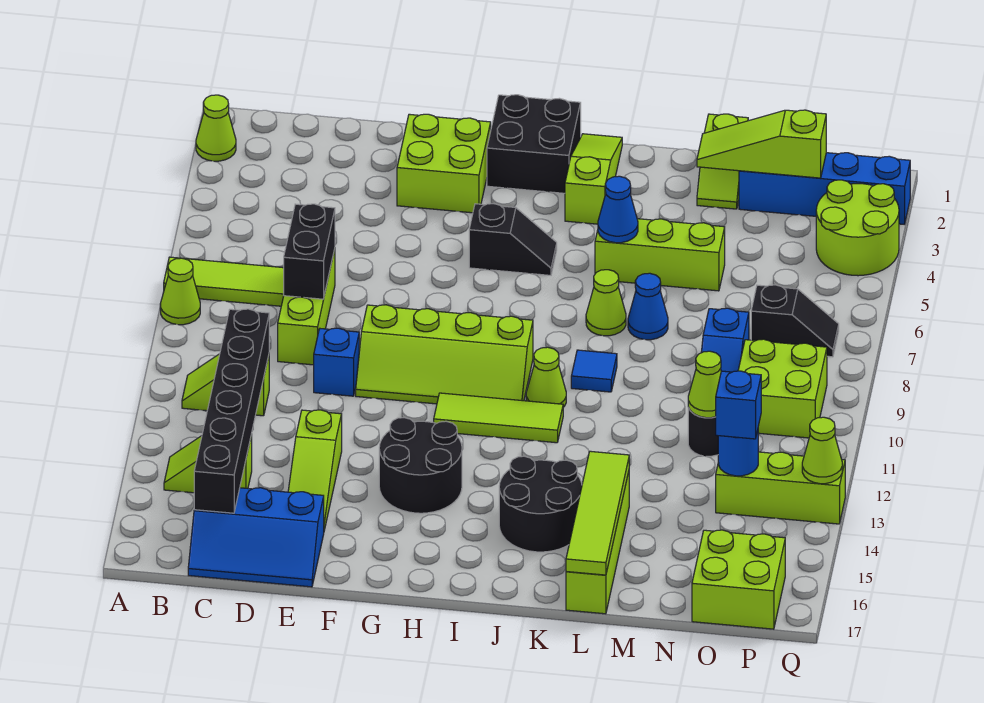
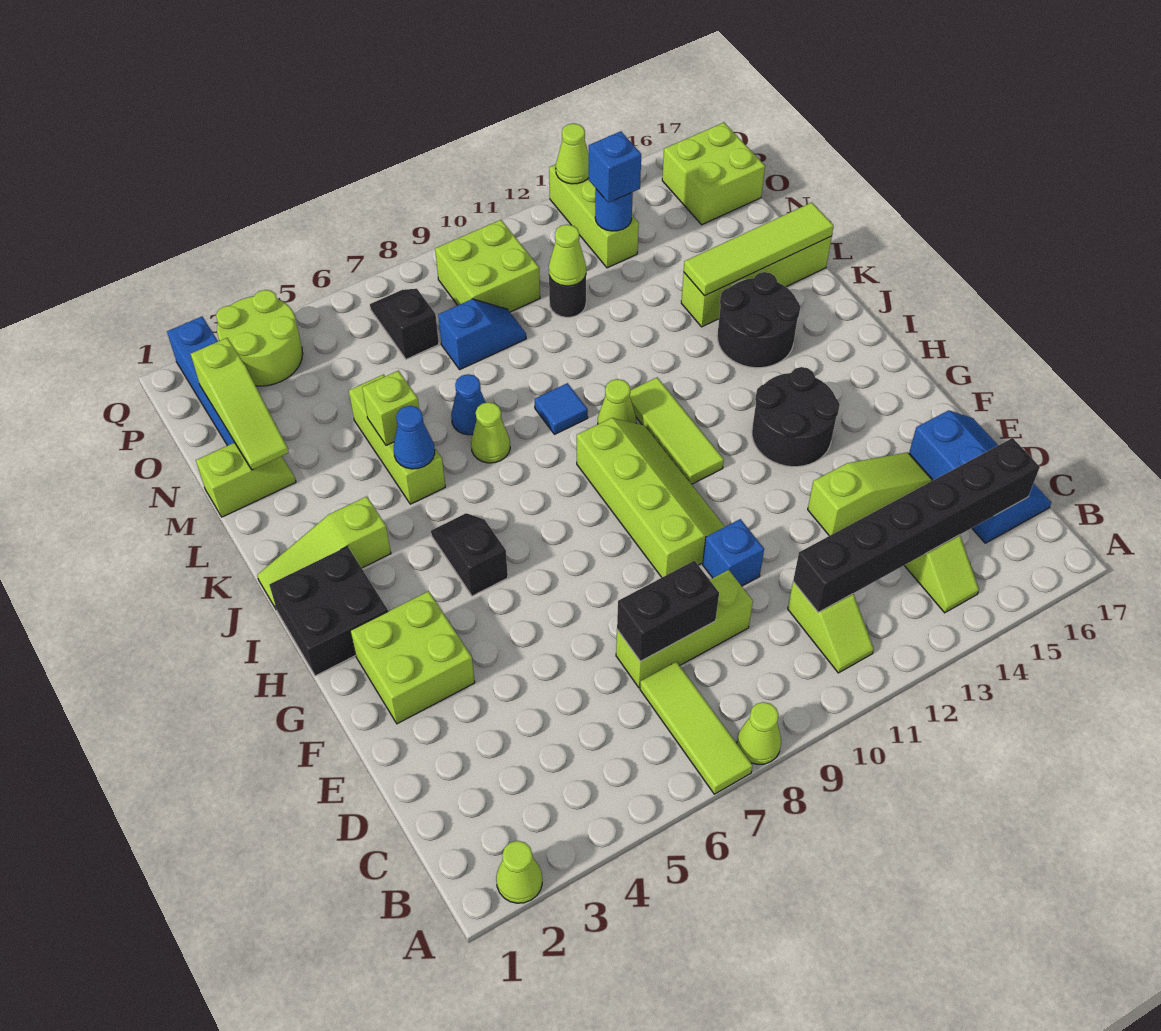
none -> lime brick L5 level 2

